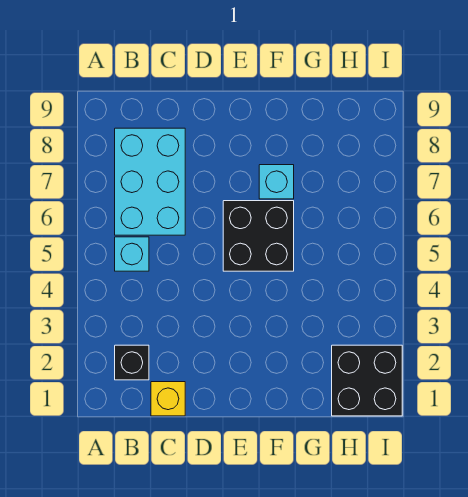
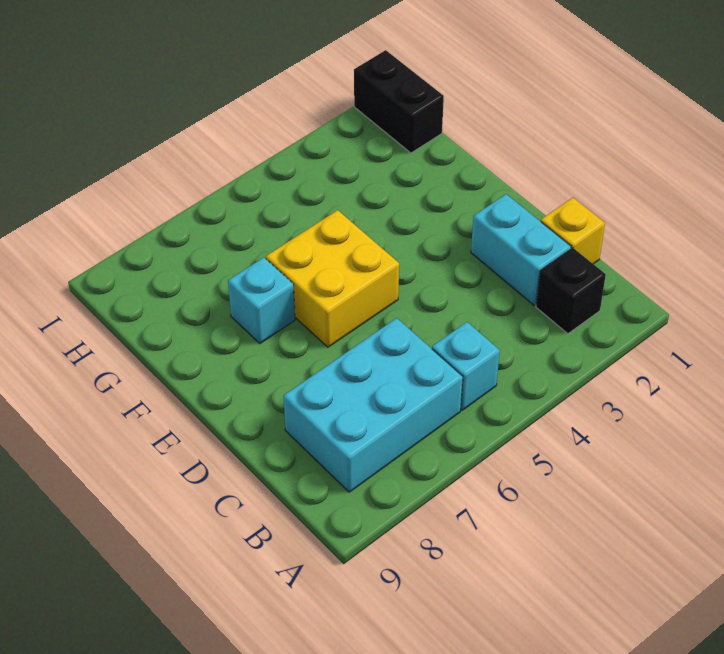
none -> cyan brick C2:D2 level 1
black brick E5:F6 level 1 -> yellow brick E5:F6 level 1
black brick H1:I2 level 1 -> black brick H1:I1 level 1

